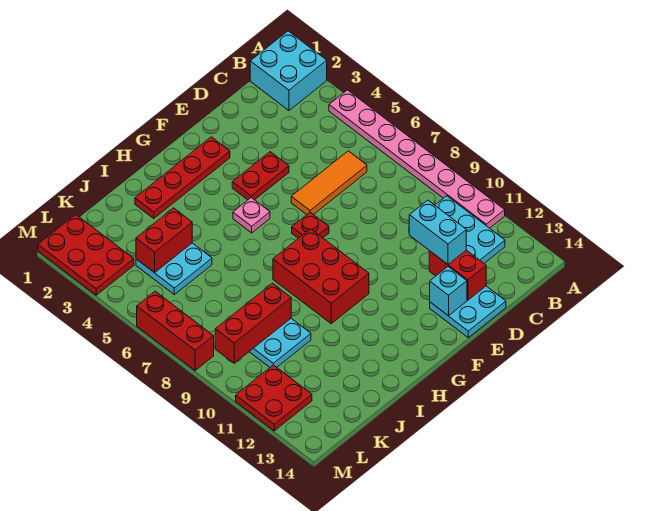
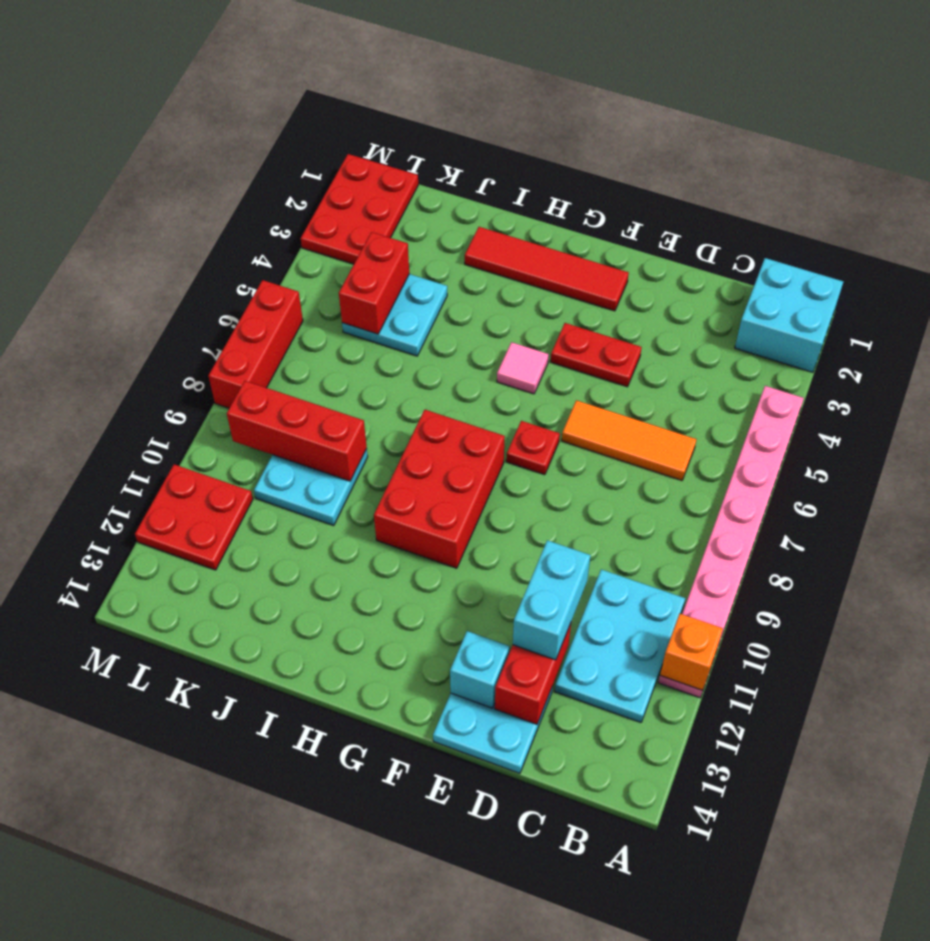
none -> orange brick A11 level 2
red plate F2:I2 level 1 -> red tile F2:I2 level 1
pink plate G5 level 1 -> pink tile G5 level 1
red brick J4:K4 level 2 -> red brick K4:K5 level 2

